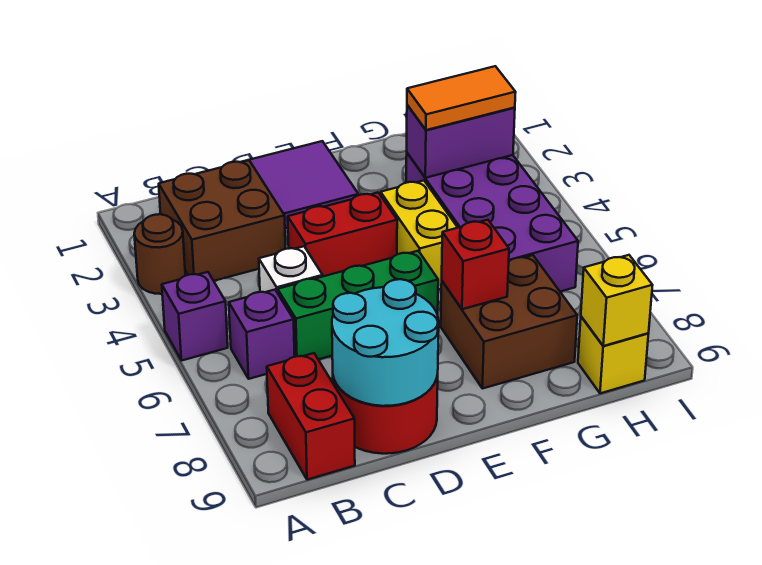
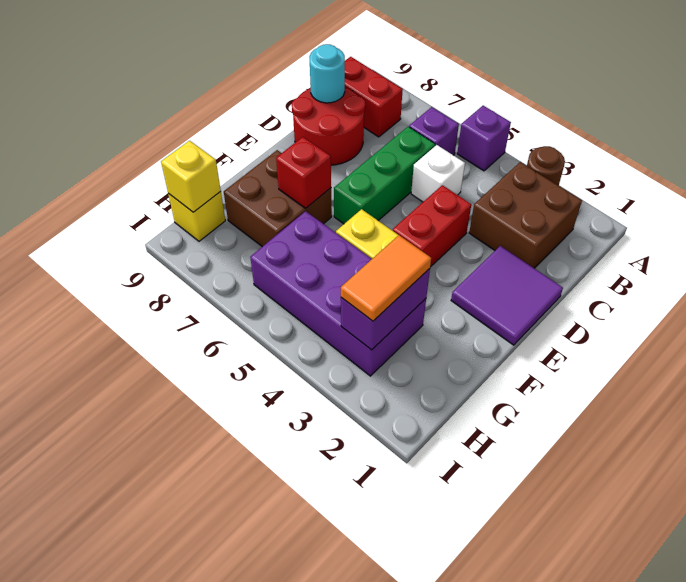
cyan round brick C8:D9 level 2 -> cyan round brick C9 level 2

